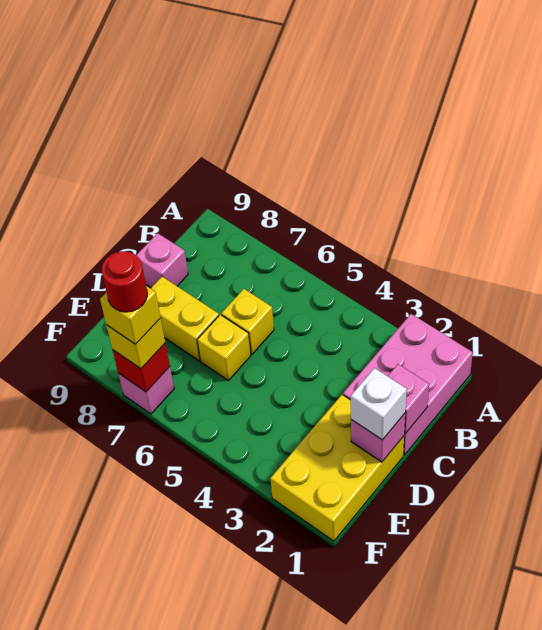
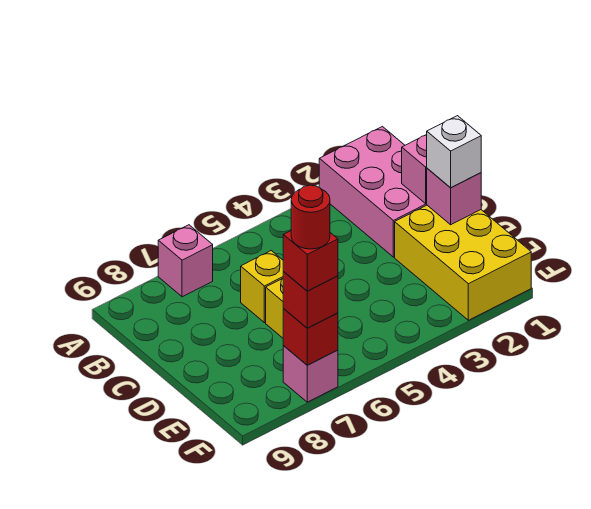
pink brick C9 level 1 -> pink brick A7 level 1
yellow brick D7:D8 level 1 -> none
yellow brick F7 level 3 -> red brick F7 level 3
yellow brick F7 level 4 -> red brick F7 level 4

